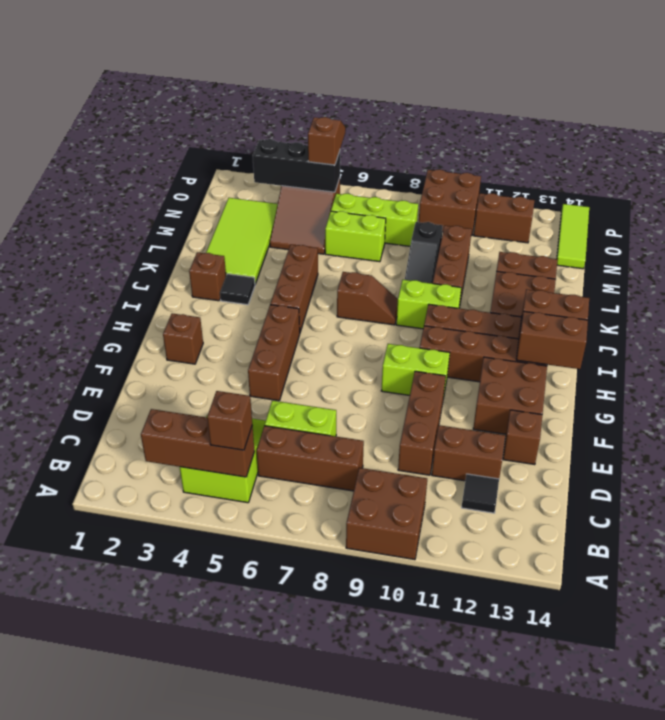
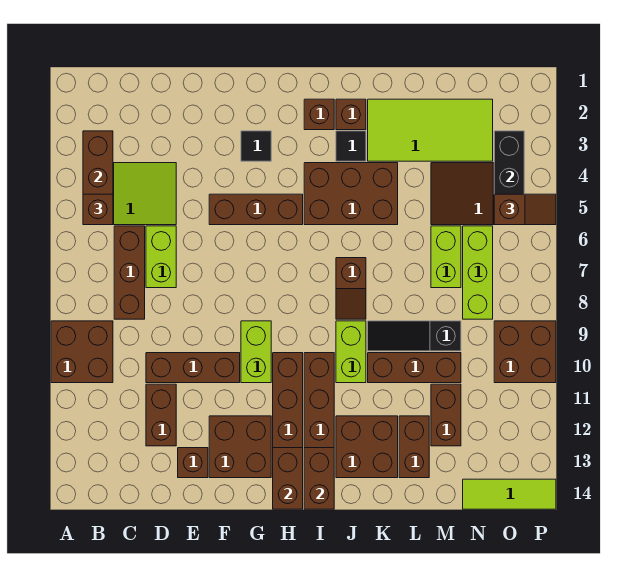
black tile C12 level 1 -> black tile G3 level 1
brown brick G2 level 1 -> brown brick I2 level 1
brown brick I5:K5 level 1 -> brown brick I4:K5 level 1
brown brick O11:O12 level 1 -> brown brick M11:M12 level 1

